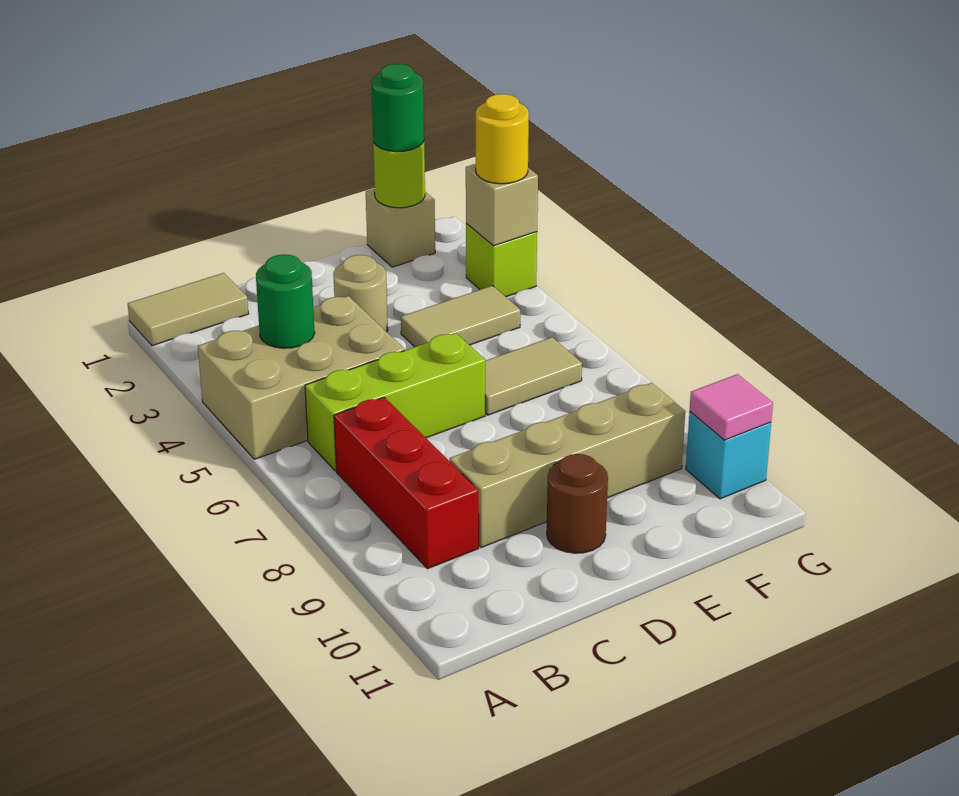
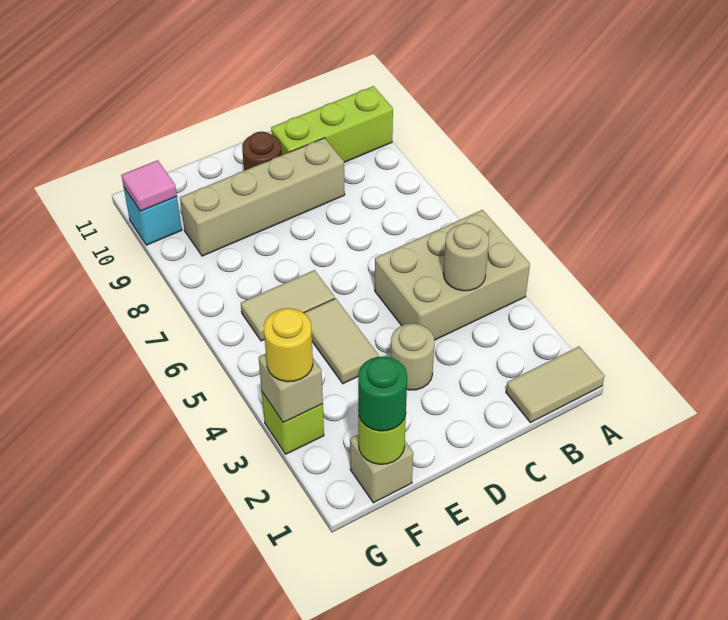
green round brick B4 level 2 -> tan round brick B4 level 2
lime brick B6:D6 level 1 -> lime brick A10:C10 level 1
red brick B7:B9 level 1 -> none
tan tile E4:F4 level 1 -> tan tile E4:E5 level 1

